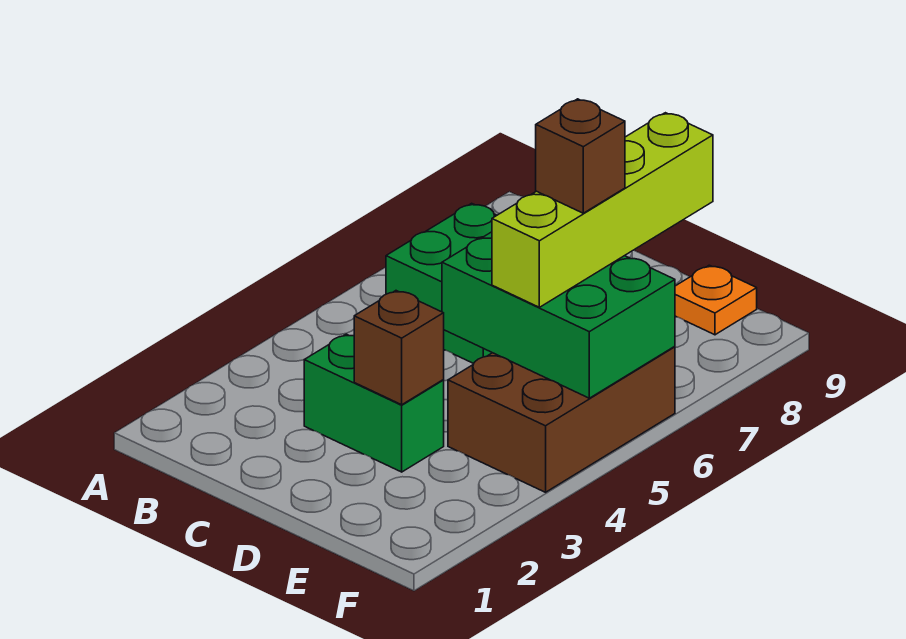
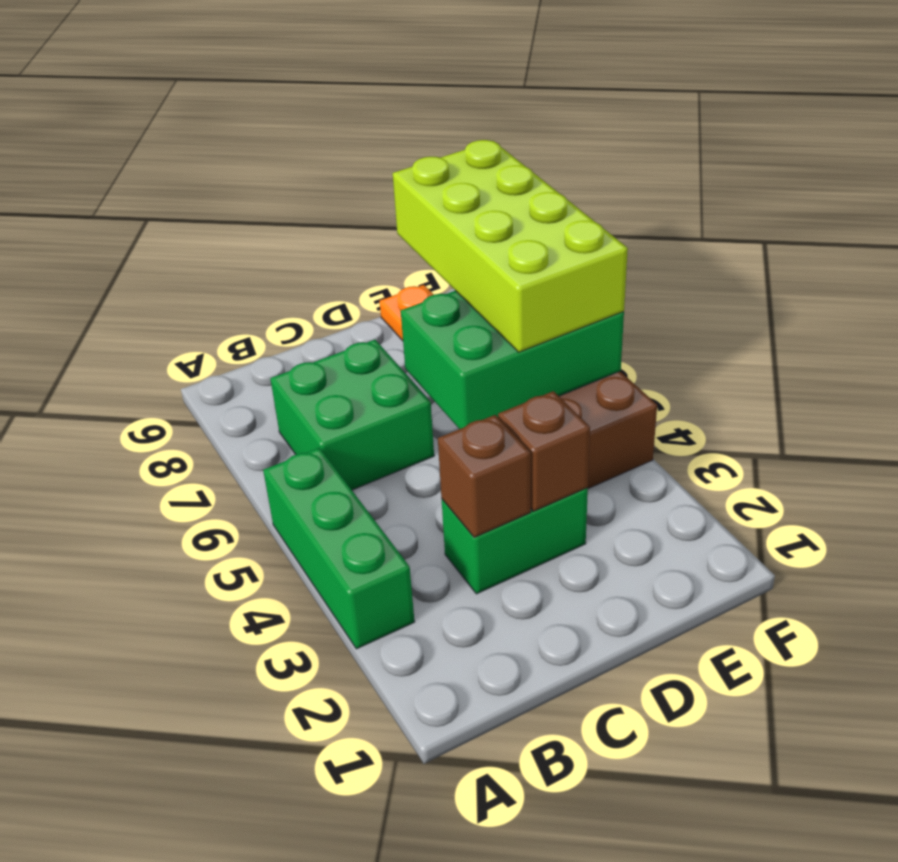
none -> green brick A3:A5 level 1
lime brick E5:E8 level 3 -> lime brick E5:F8 level 3
brown brick E6 level 4 -> brown brick C3 level 2

